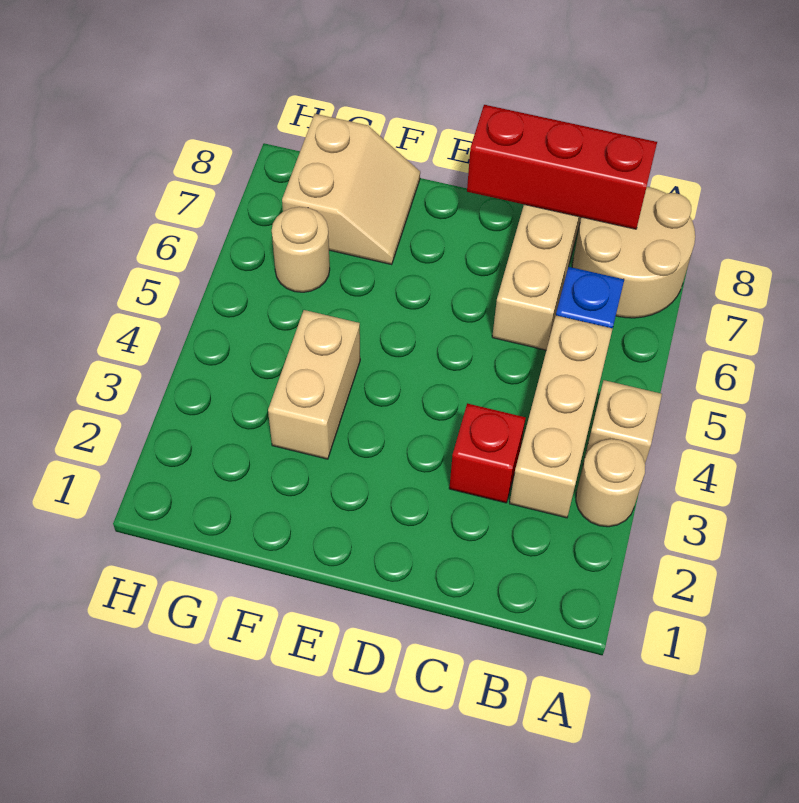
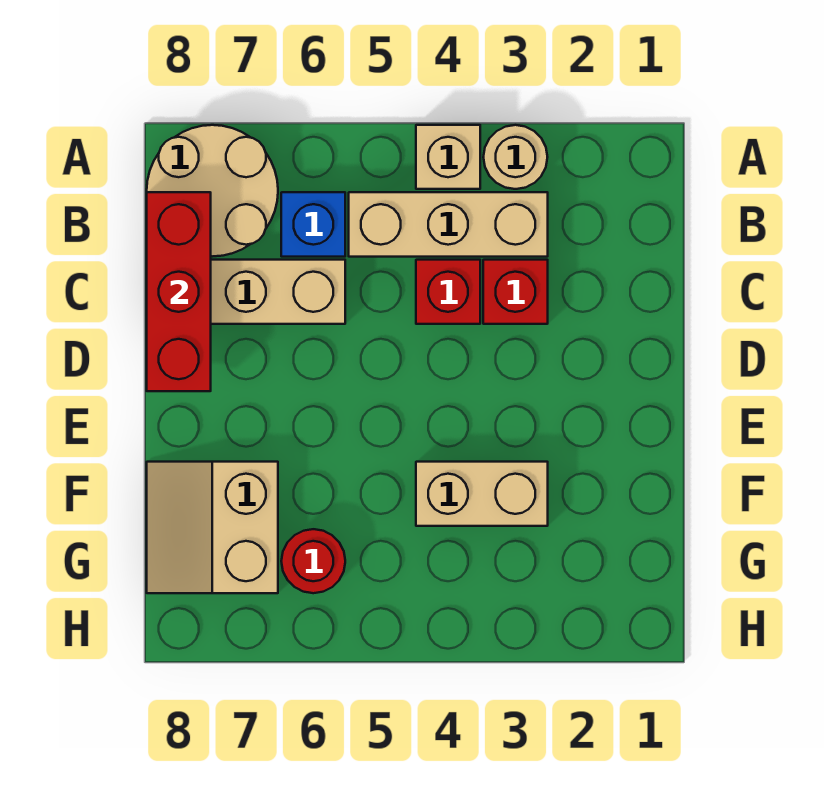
none -> red brick C4 level 1
tan slope F7:G8 level 1 top G -> tan slope F7:G8 level 1 top 7
tan round brick G6 level 1 -> red round brick G6 level 1

